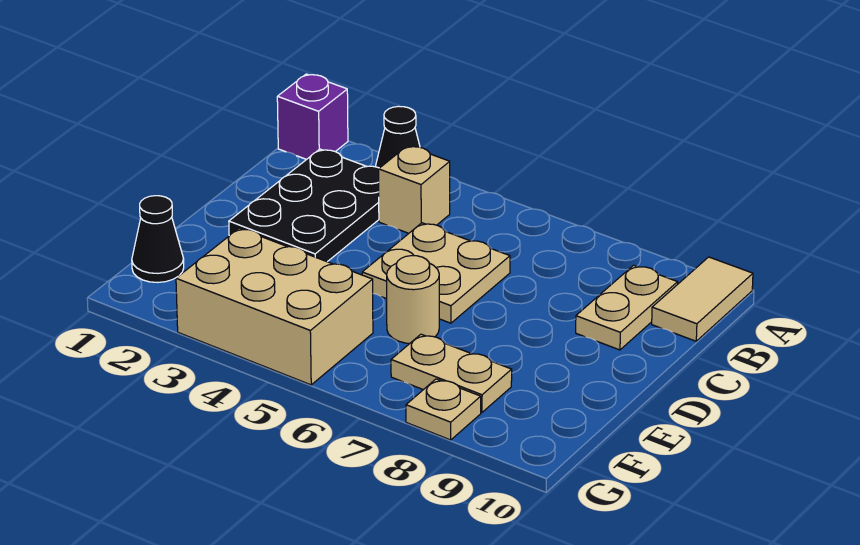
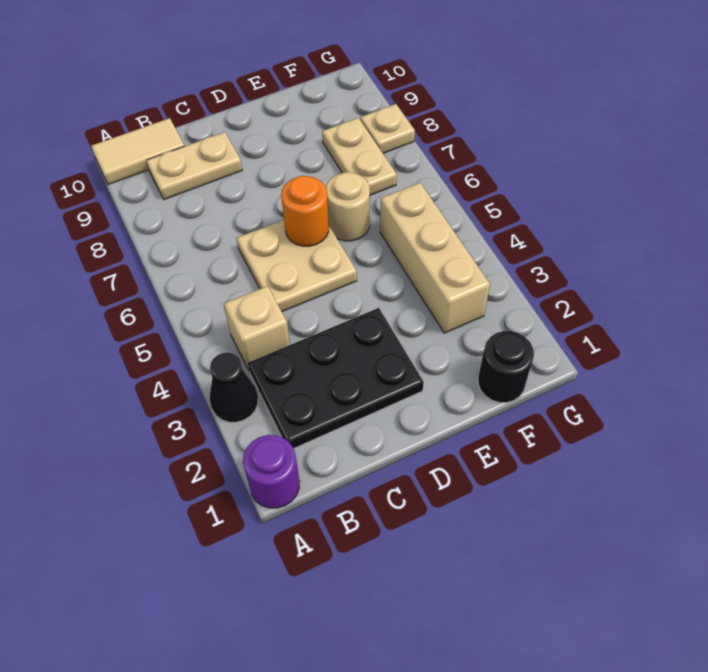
purple brick A1 level 1 -> purple round brick A1 level 1
none -> orange round brick D6 level 2
black cone F1 level 1 -> black round brick F1 level 1
tan brick F3:G5 level 1 -> tan brick F3:F5 level 1

